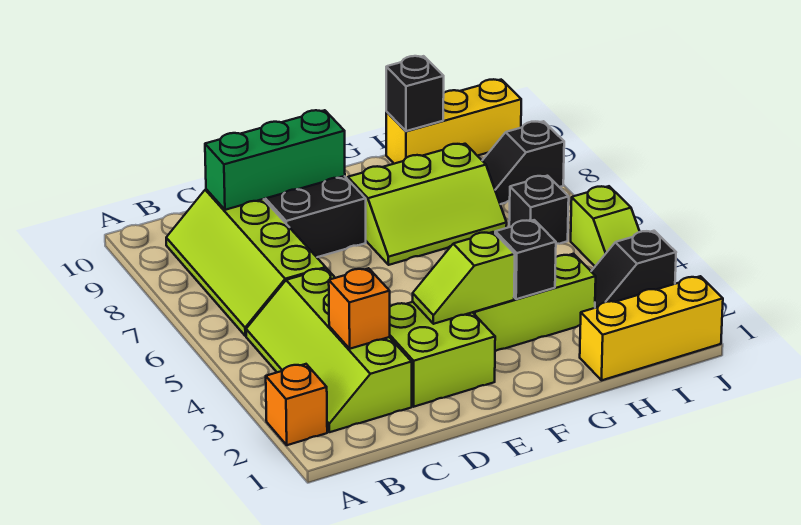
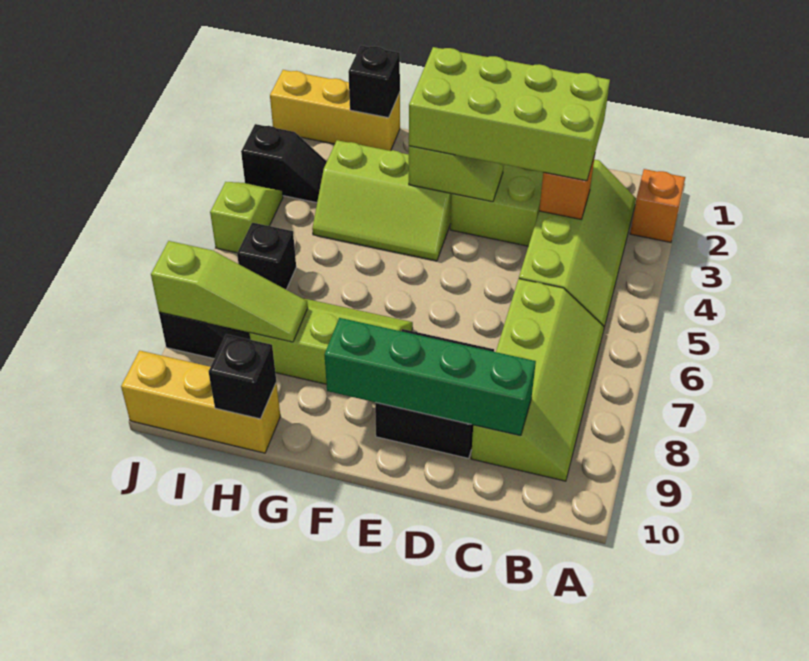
none -> lime brick C2:F3 level 3
green brick C9:E9 level 2 -> green brick C9:F9 level 2
black brick G3 level 2 -> black brick H1 level 2
none -> lime slope H8:J8 level 2 top J

